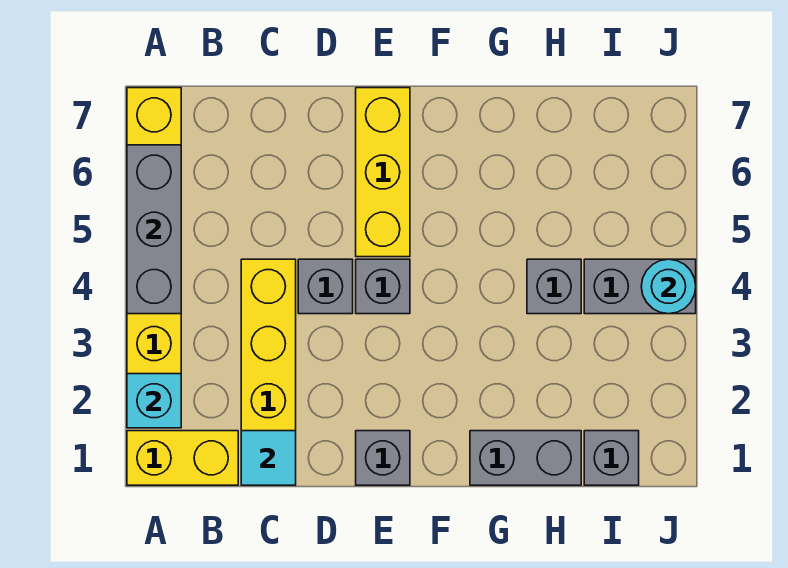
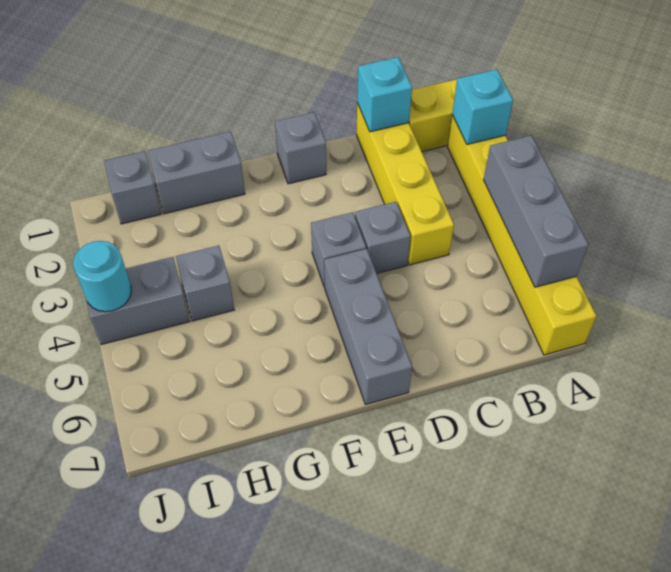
cyan tile C1 level 2 -> cyan brick C1 level 2
yellow brick E5:E7 level 1 -> grey brick E5:E7 level 1

